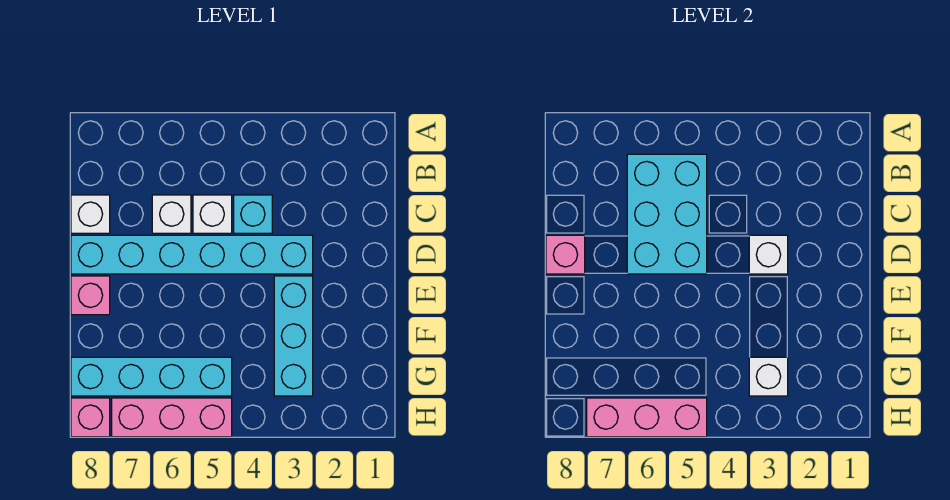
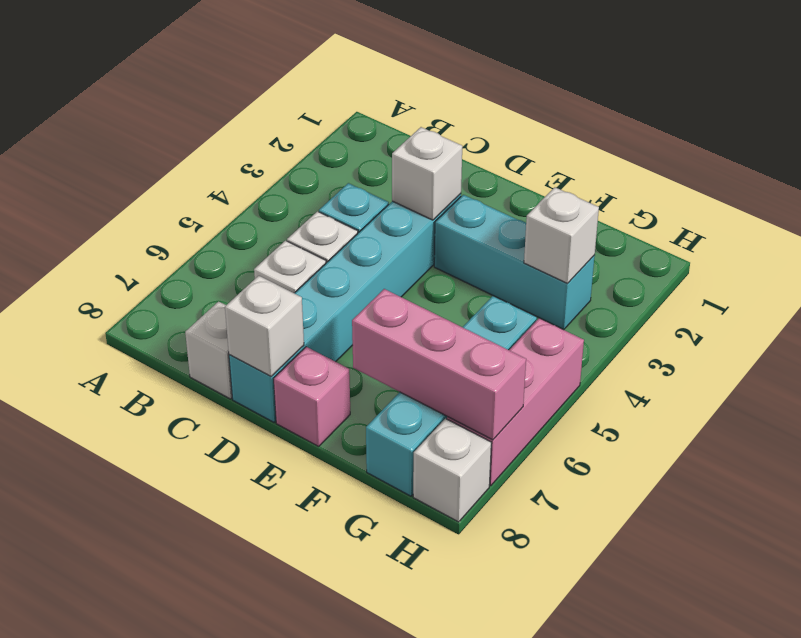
cyan brick B5:D6 level 2 -> none
pink brick D8 level 2 -> white brick D8 level 2
pink brick H5:H7 level 2 -> pink brick F7:H7 level 2
pink brick H8 level 1 -> white brick H8 level 1

